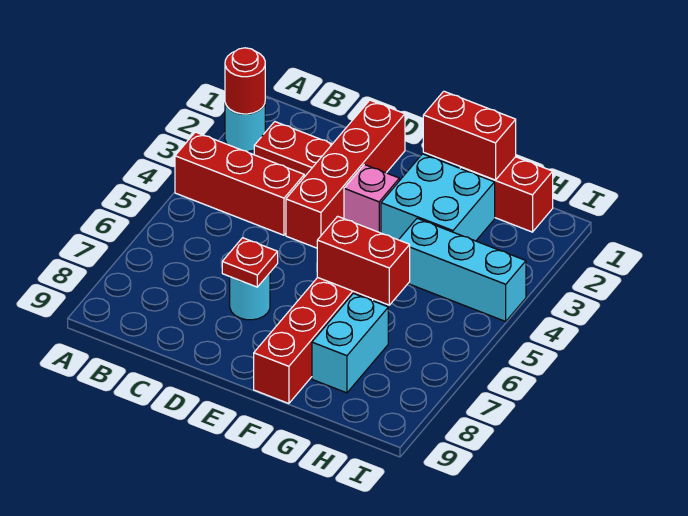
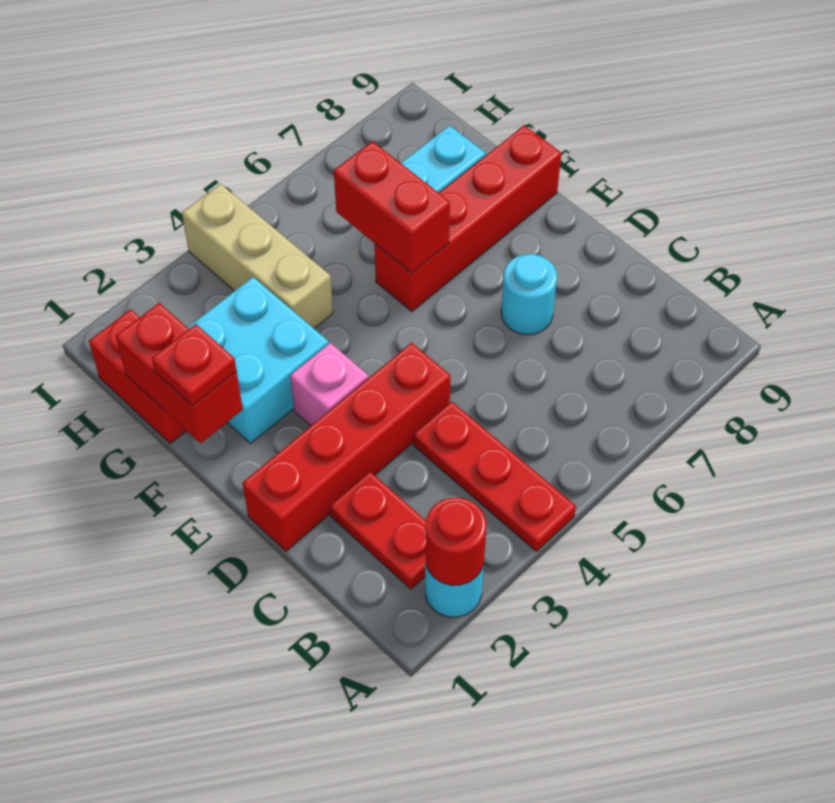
red brick A4:C4 level 1 -> red plate A4:C4 level 1
red plate D7 level 2 -> red plate F1 level 3
cyan brick G4:I4 level 1 -> tan brick G4:I4 level 1

